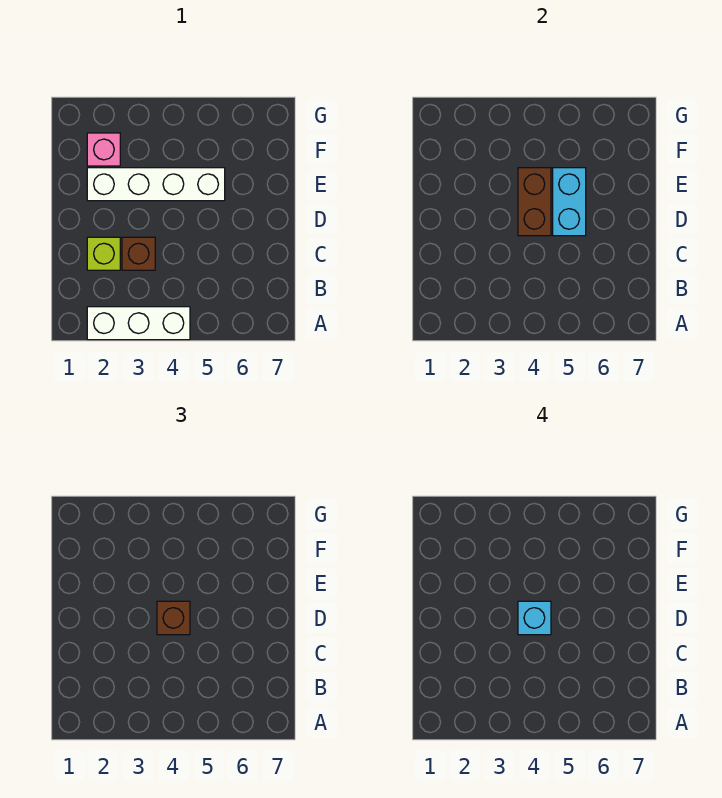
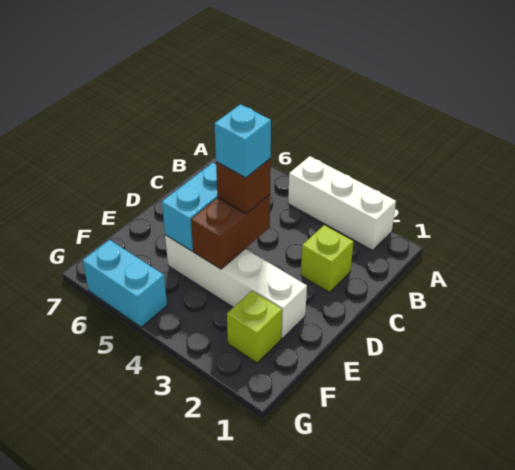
brown brick C3 level 1 -> none
pink brick F2 level 1 -> lime brick F2 level 1
none -> cyan brick G5:G6 level 1

